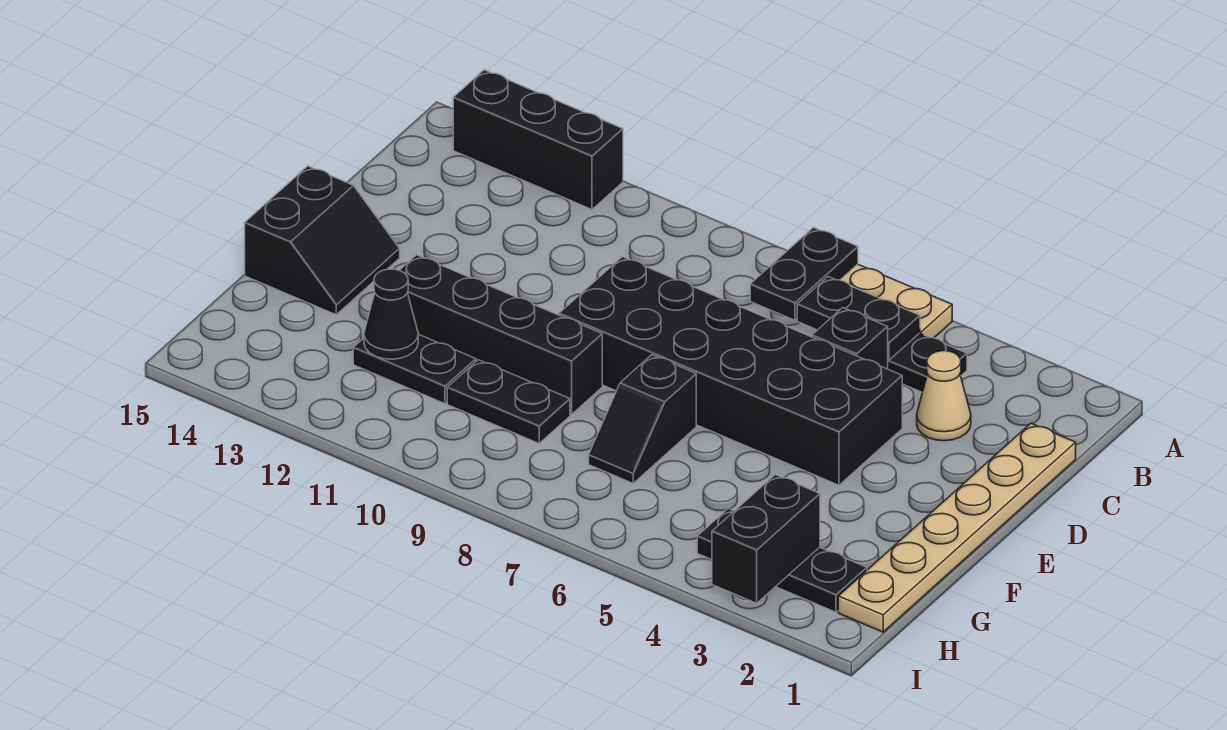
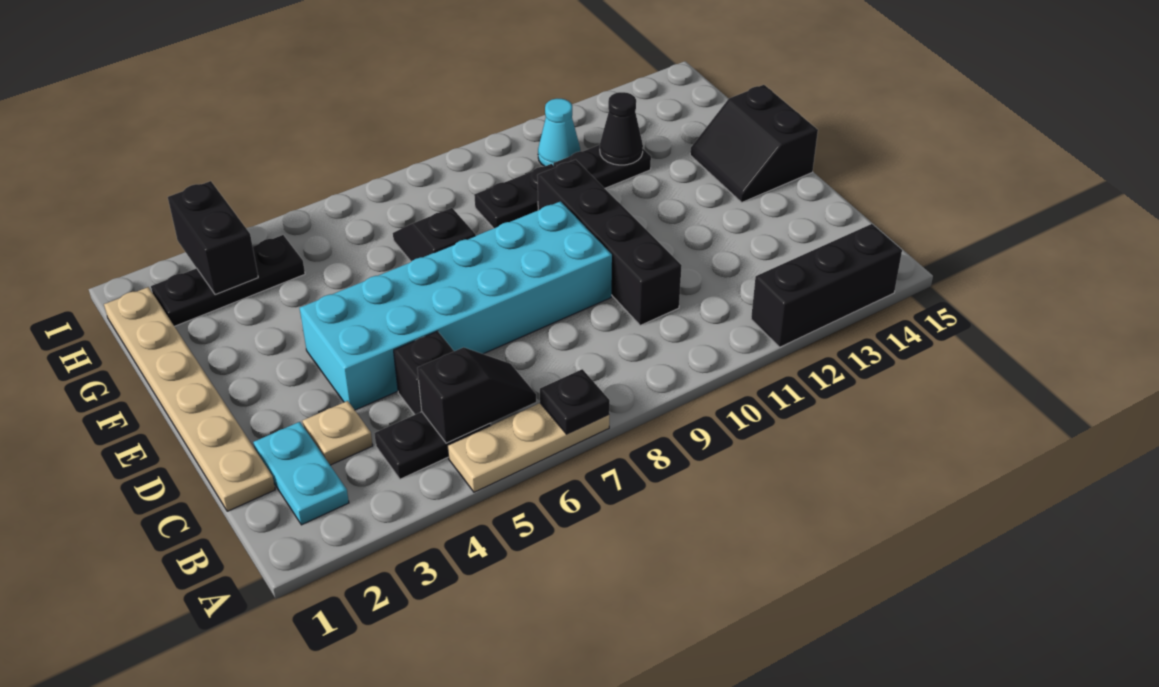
black plate A7:B7 level 2 -> black plate A7 level 2
none -> cyan plate B2:C2 level 1
black plate B5:B6 level 2 -> black slope B5:B6 level 2 top 5
tan cone C3 level 1 -> tan plate C3 level 1
black brick D4:E9 level 1 -> cyan brick D4:E9 level 1
black brick F9:F12 level 1 -> black brick C10:F10 level 1
none -> cyan cone H11 level 1

